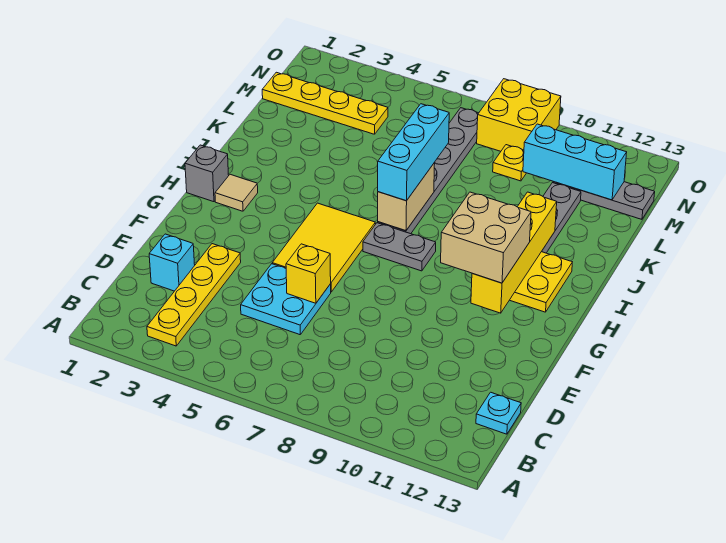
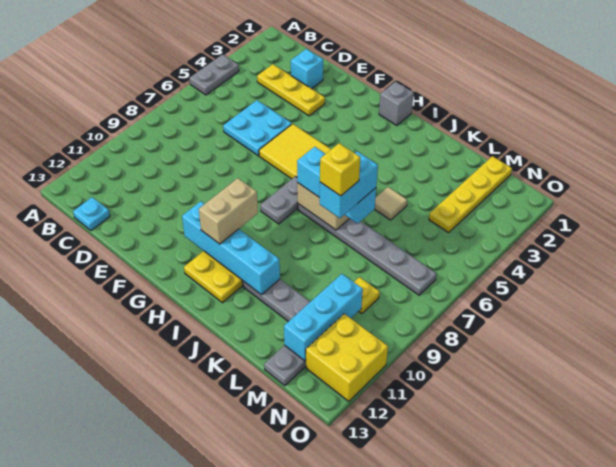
none -> grey plate A4:A5 level 1
yellow plate B3:E3 level 1 -> yellow plate C3:E3 level 1
yellow brick E6 level 2 -> yellow brick K8 level 5
tan brick G10:H11 level 3 -> tan brick H10:H11 level 3
yellow brick G11:J11 level 2 -> cyan brick G11:J11 level 2
tan tile H2 level 1 -> tan tile K5 level 1
none -> cyan brick K7:K8 level 4
yellow brick N8:O9 level 1 -> yellow brick N11:O12 level 1

